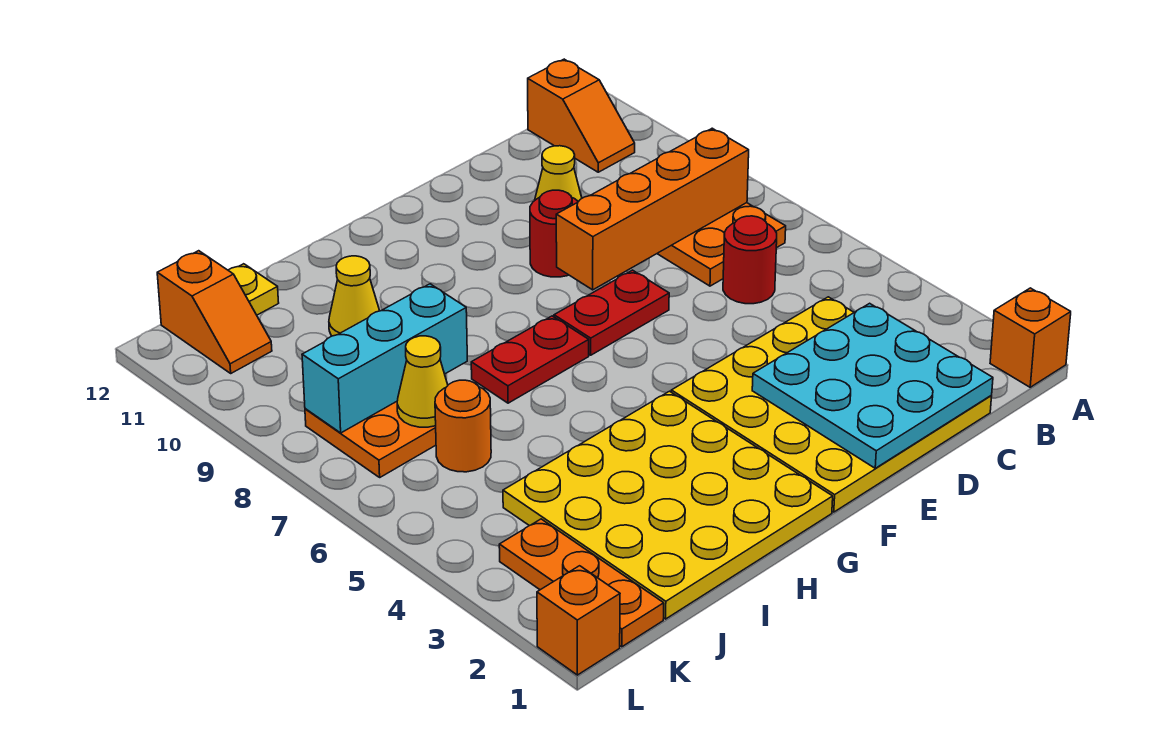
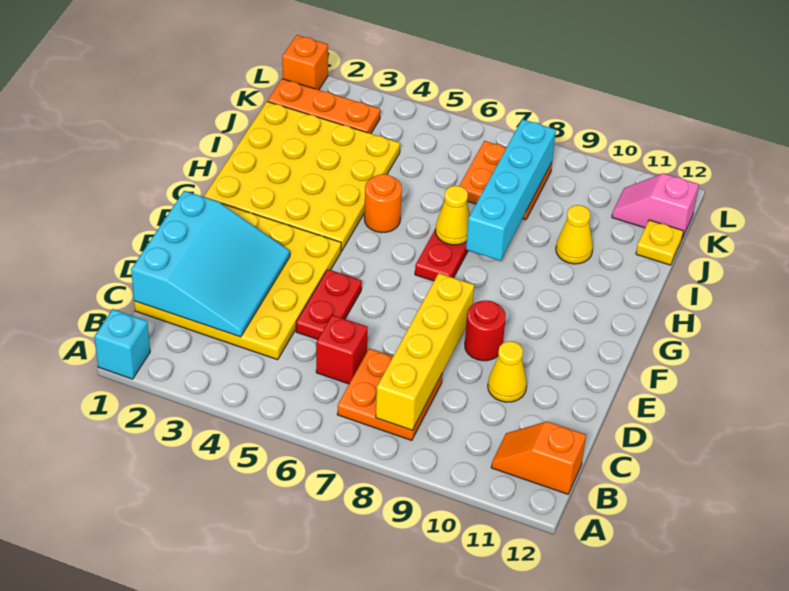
orange brick A1 level 1 -> cyan brick A1 level 1
orange brick B8:E8 level 2 -> yellow brick B8:E8 level 2
cyan plate C1:E3 level 2 -> cyan slope C1:E3 level 2 top 1
red round brick C6 level 1 -> red brick C6 level 1
red plate E7:F7 level 1 -> red plate D5:E5 level 1
cyan brick I8:K8 level 2 -> cyan brick H8:K8 level 2
orange round brick J6 level 1 -> orange round brick H5 level 1
yellow cone J7 level 2 -> yellow cone H7 level 2
orange slope K11:K12 level 1 top 12 -> pink slope K11:K12 level 1 top 12

